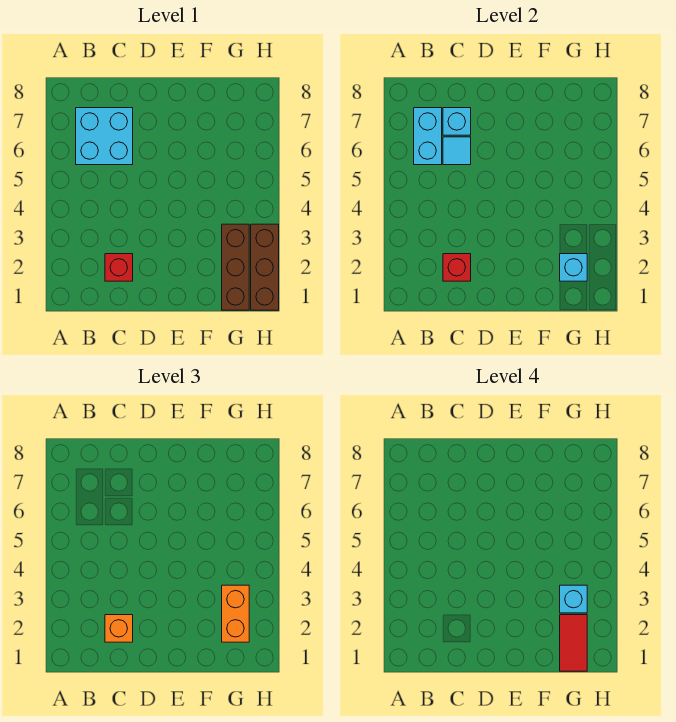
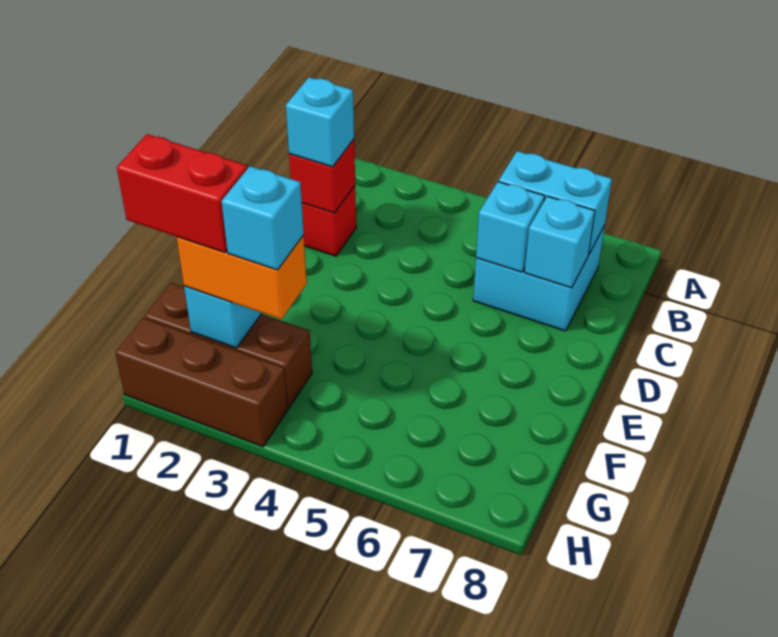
orange brick C2 level 3 -> cyan brick C2 level 3
cyan tile C6 level 2 -> cyan brick C6 level 2
red tile G1:G2 level 4 -> red brick G1:G2 level 4

